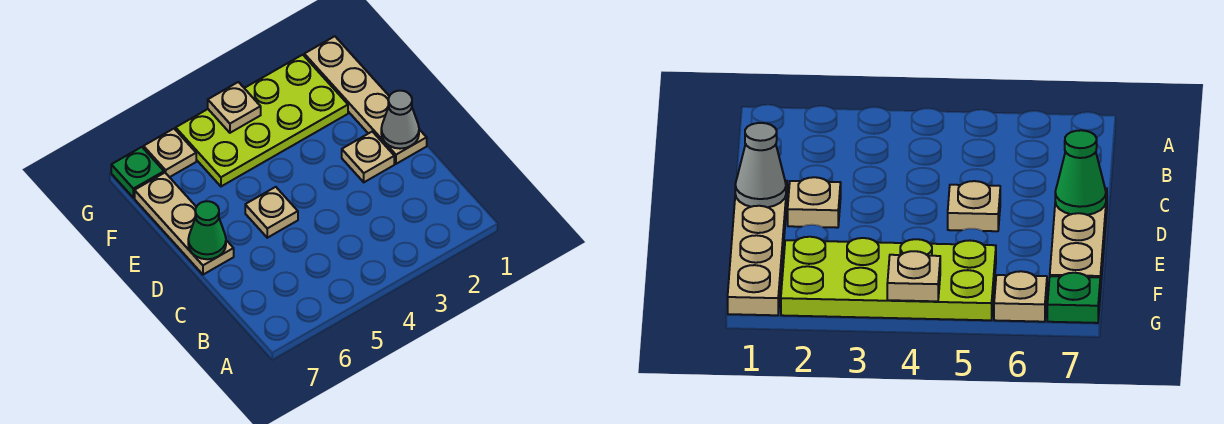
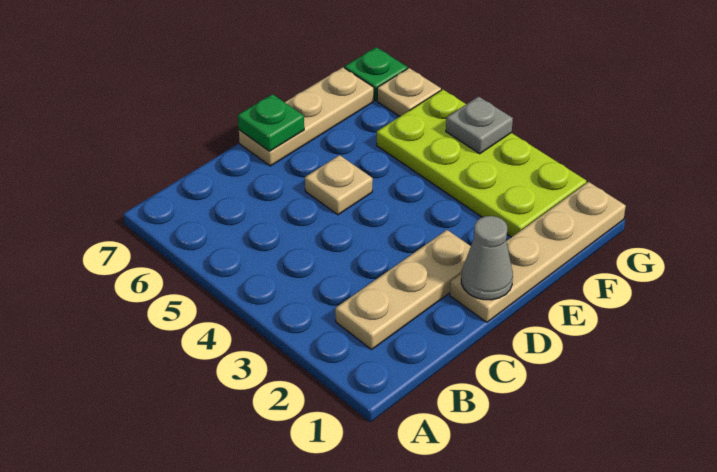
tan plate D2 level 1 -> tan plate B2:D2 level 1
green cone D7 level 2 -> green plate D7 level 2
tan plate G4 level 2 -> grey plate G4 level 2

